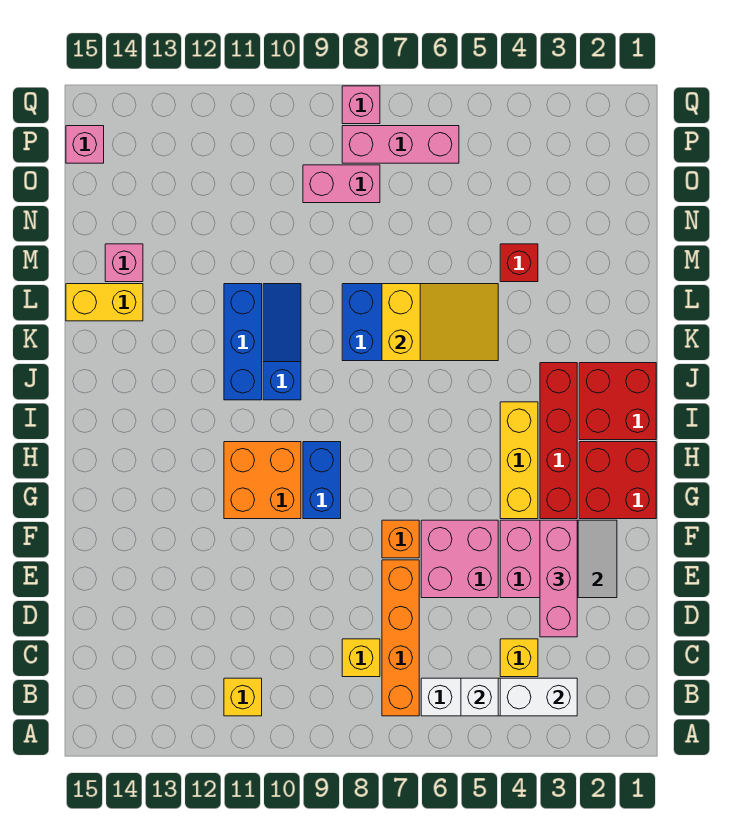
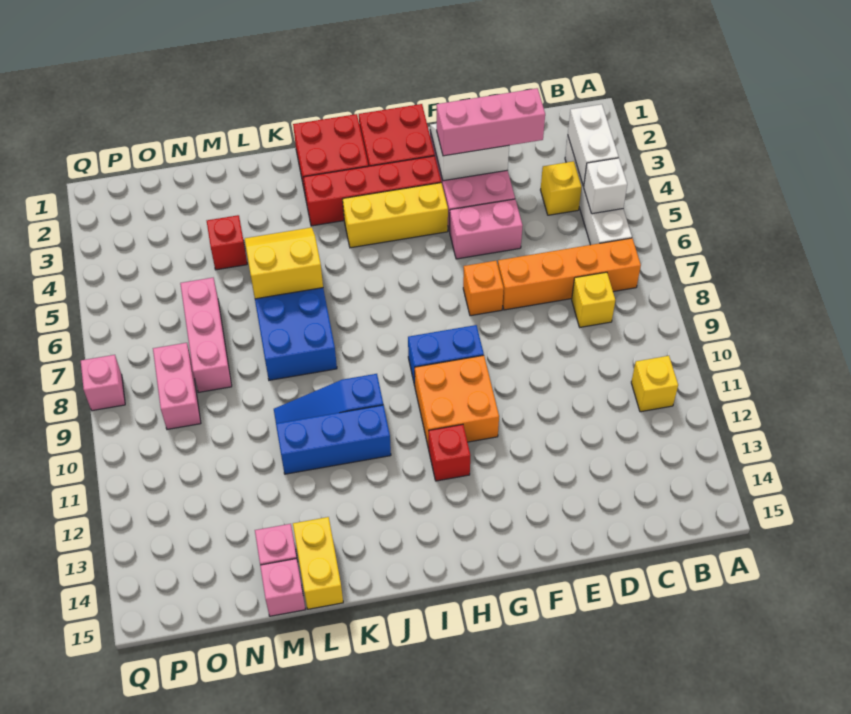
pink brick E5:F6 level 1 -> pink brick E5:F5 level 1
none -> red brick H12 level 1
yellow slope K5:L7 level 2 top 7 -> yellow slope K5:L6 level 2 top 6
pink brick P6:P8 level 1 -> pink brick N6:N8 level 1
pink brick P15 level 1 -> pink brick M15 level 1

